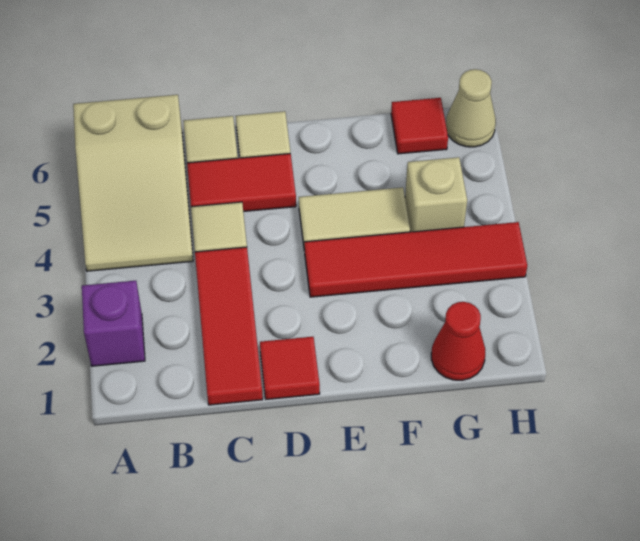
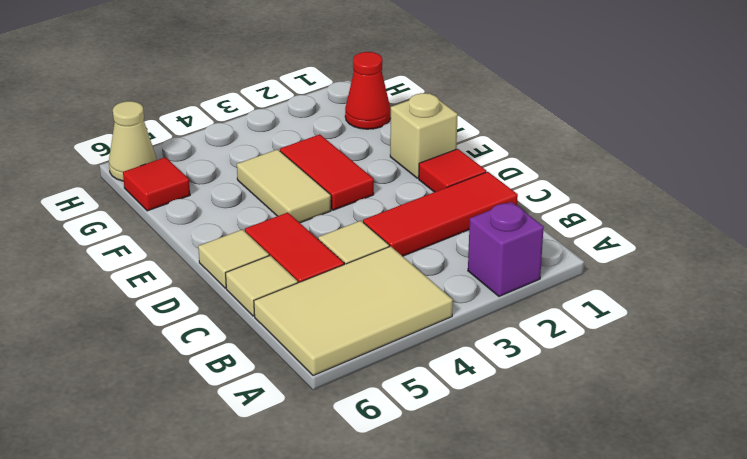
tan slope A4:B6 level 1 top 6 -> tan tile A4:B6 level 1
red tile E3:H3 level 1 -> red tile E3:F3 level 1
tan brick G4 level 1 -> tan brick E1 level 1

